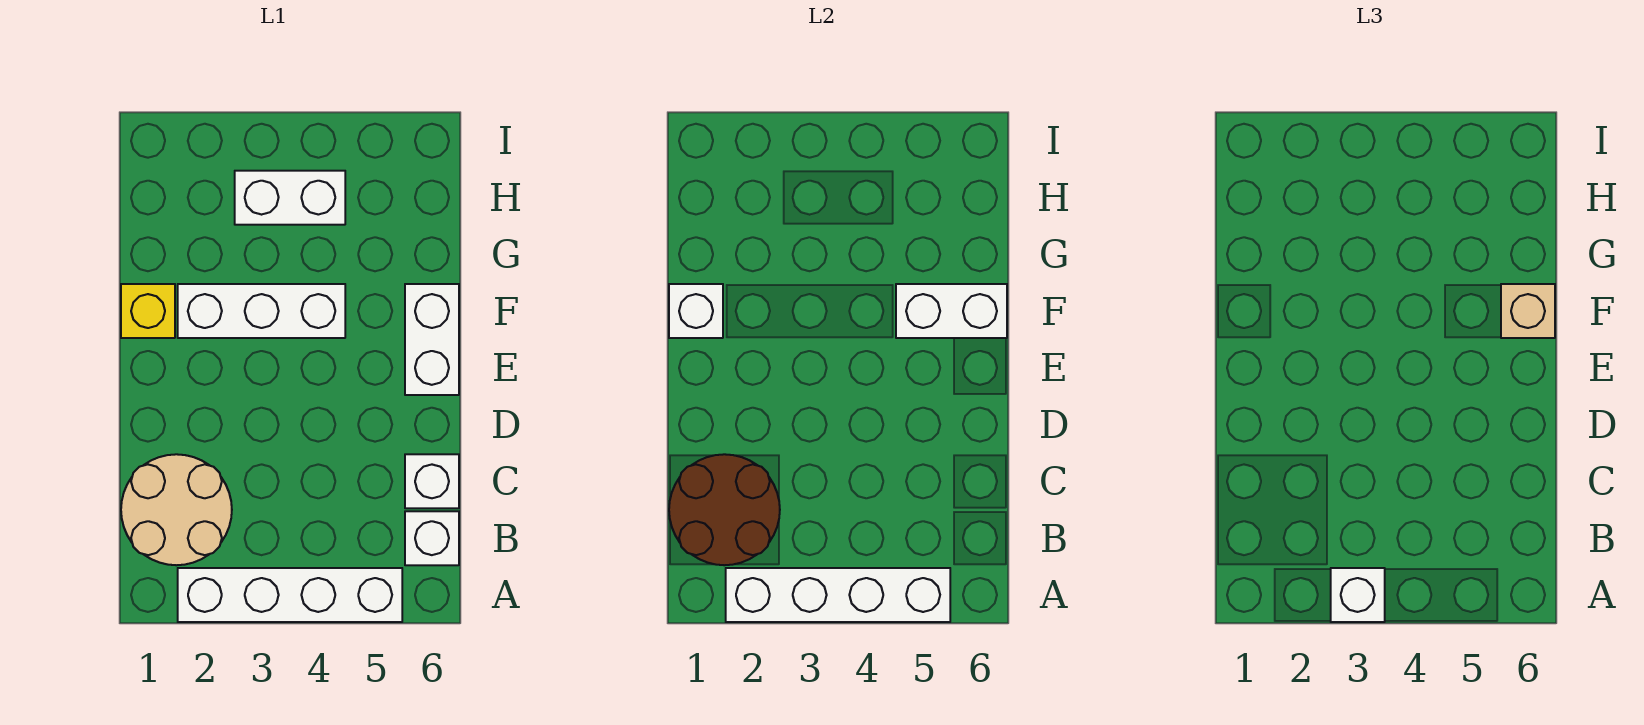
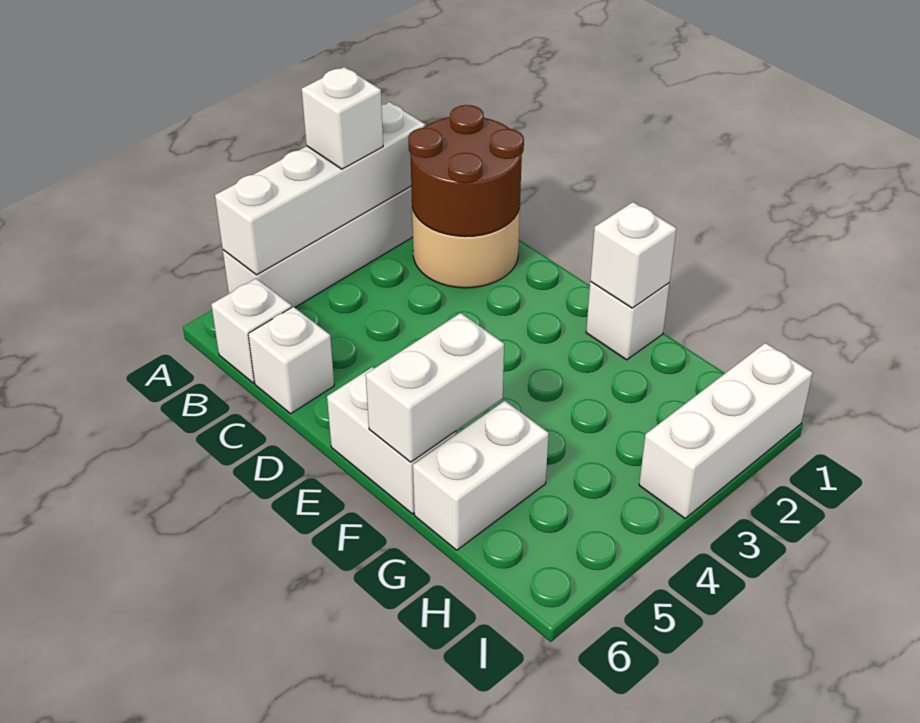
yellow brick F1 level 1 -> white brick F1 level 1
white brick F2:F4 level 1 -> white brick I1:I3 level 1
tan brick F6 level 3 -> none
white brick H3:H4 level 1 -> white brick G5:G6 level 1

